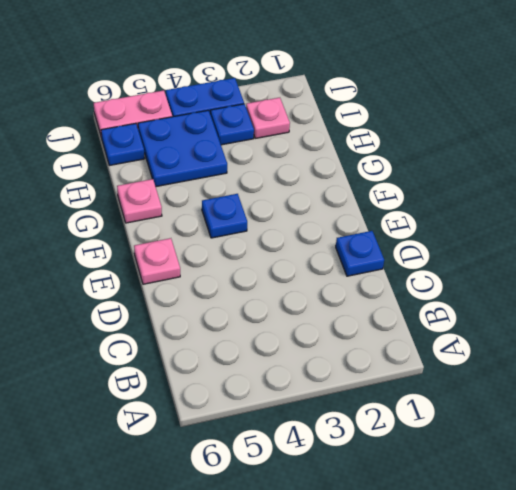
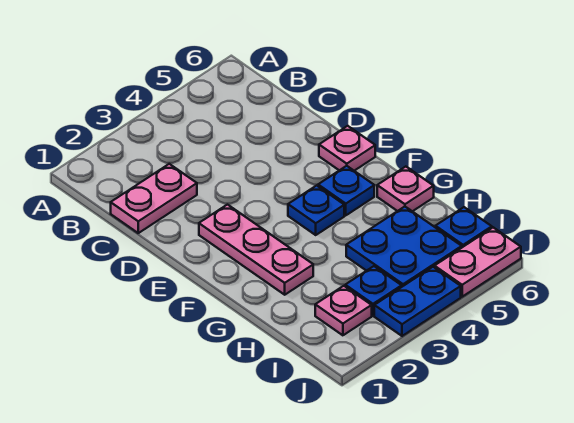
none -> pink plate C1:C2 level 1
blue plate D1 level 1 -> blue plate F5 level 1
none -> pink plate E2:G2 level 1

